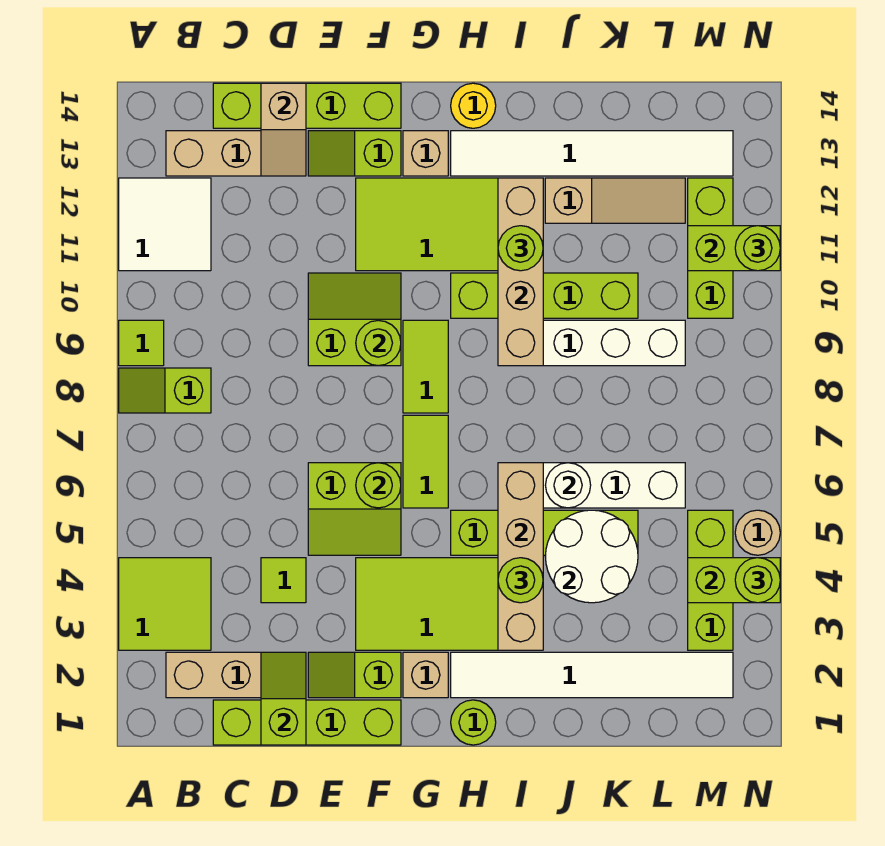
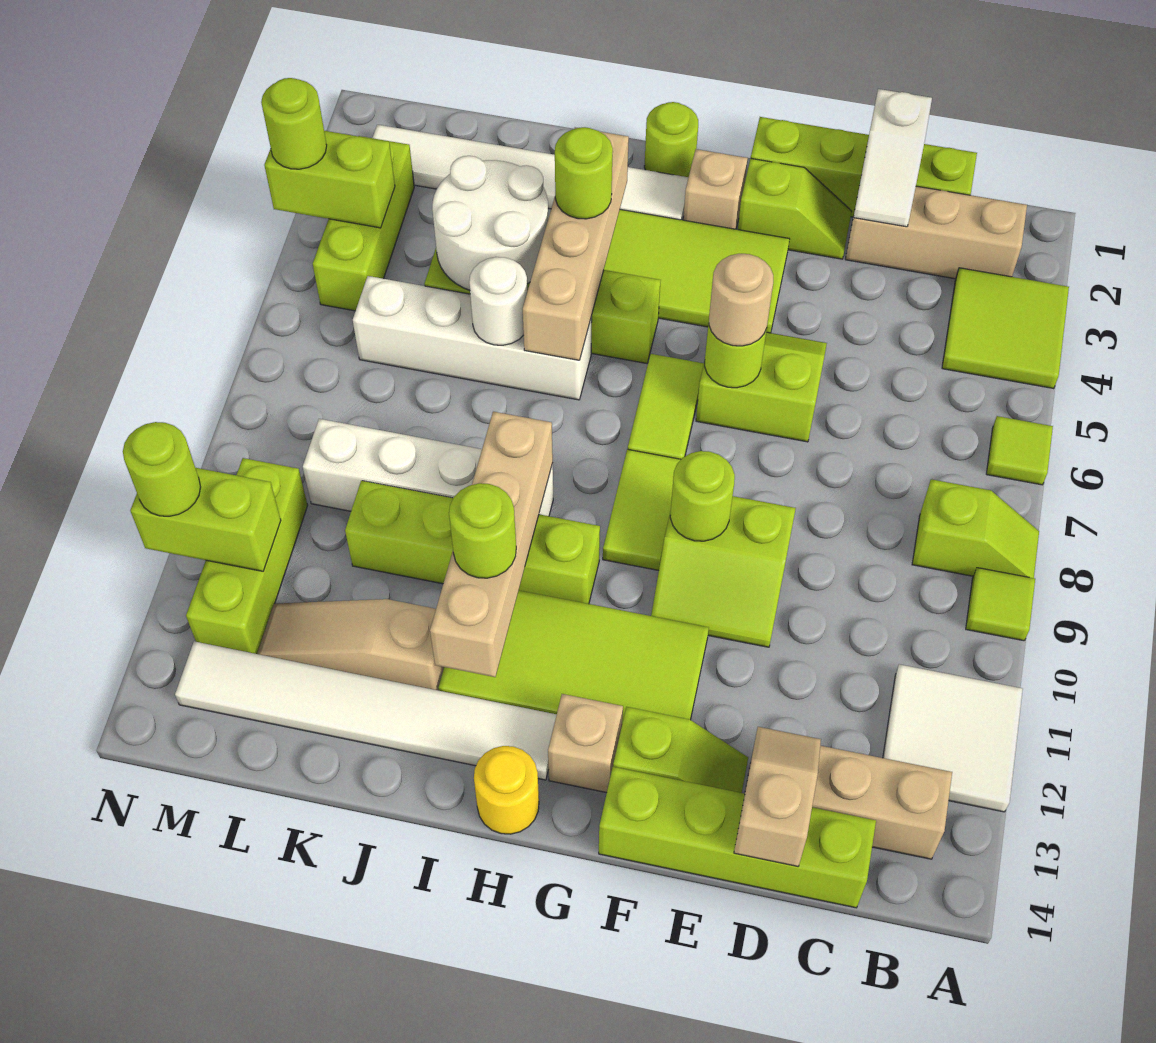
lime slope D1:D2 level 2 top 1 -> white slope D1:D2 level 2 top 1
lime tile D4 level 1 -> lime tile A6 level 1
tan round brick N5 level 1 -> tan round brick F6 level 3

